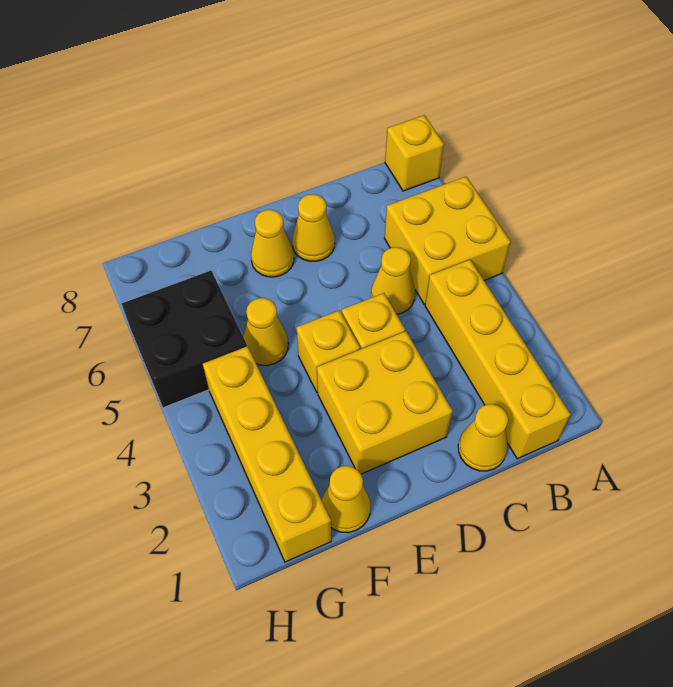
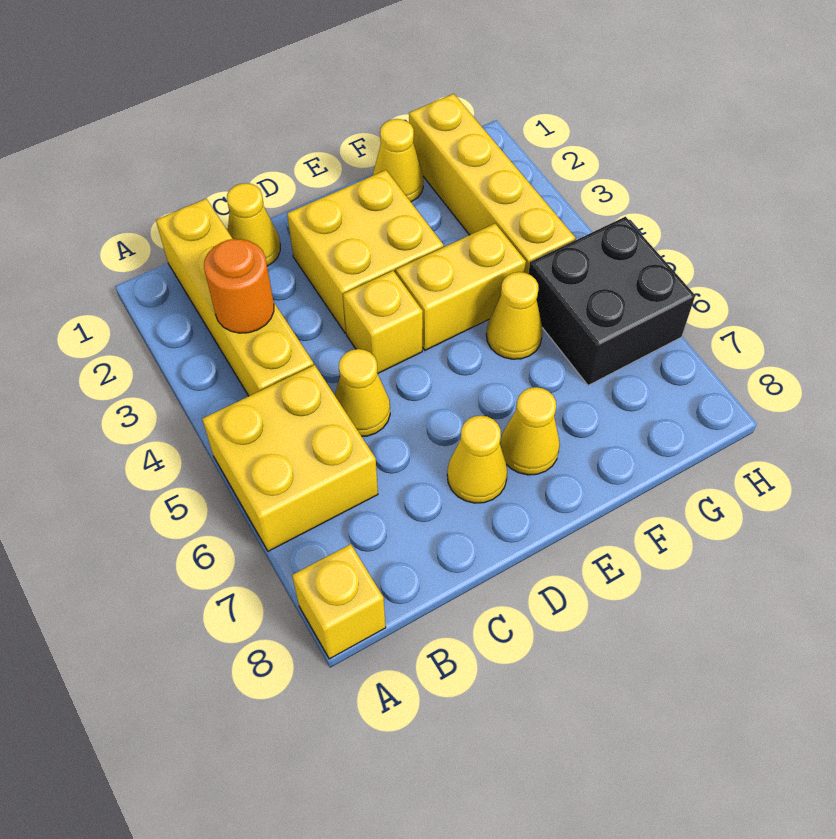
none -> orange round brick B3 level 2
yellow brick E4 level 1 -> yellow brick E4:F4 level 1

